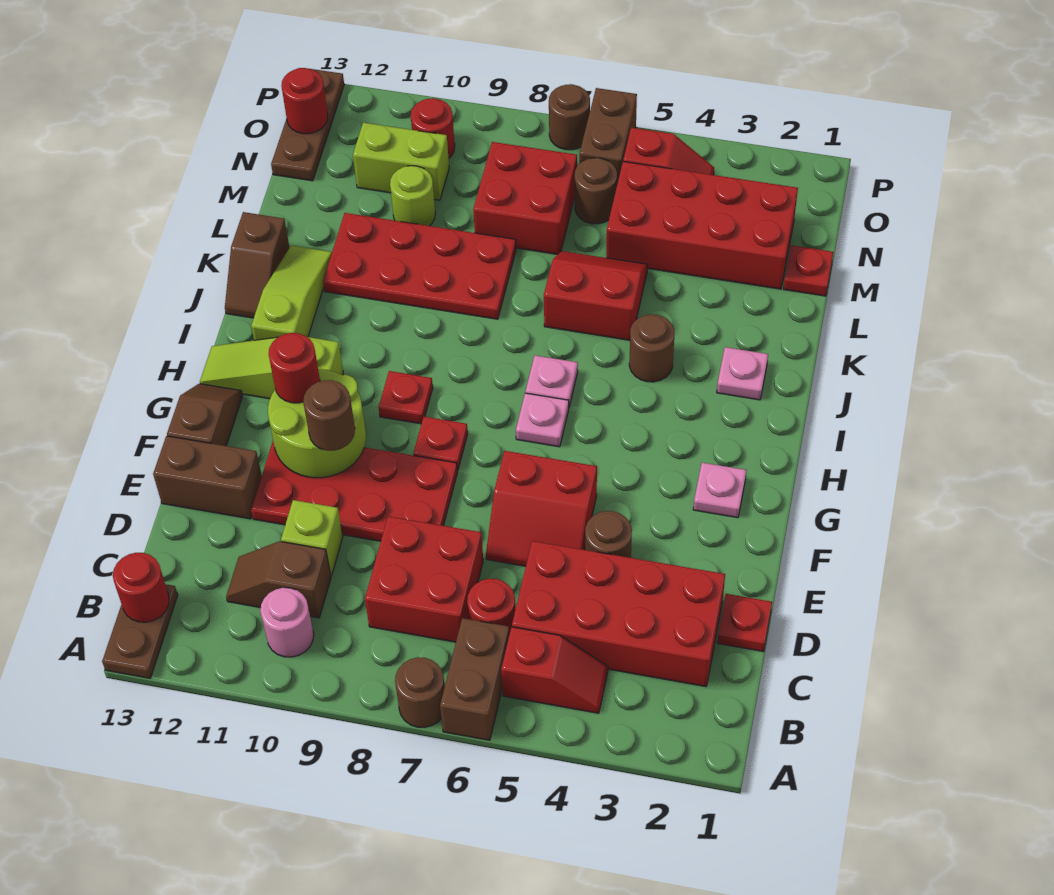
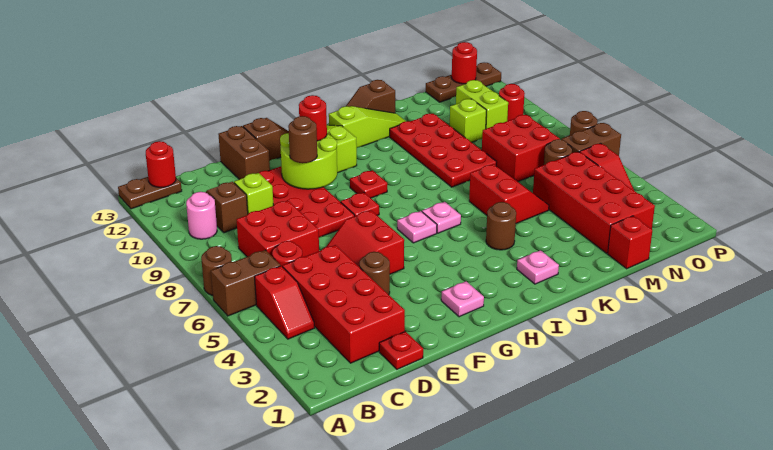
red plate M1 level 1 -> red brick M1 level 1
lime round brick M10 level 1 -> lime brick M10 level 1

